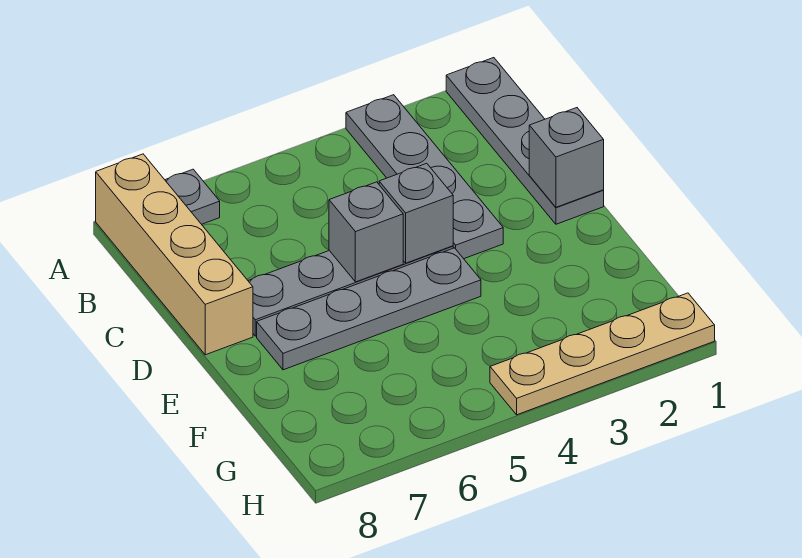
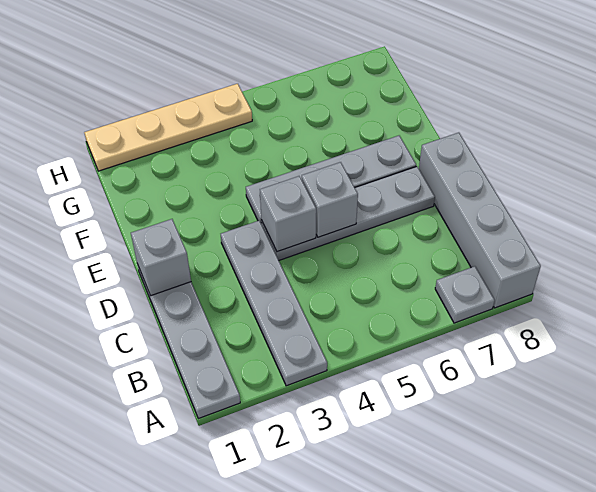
tan brick A8:D8 level 1 -> grey brick A8:D8 level 1

